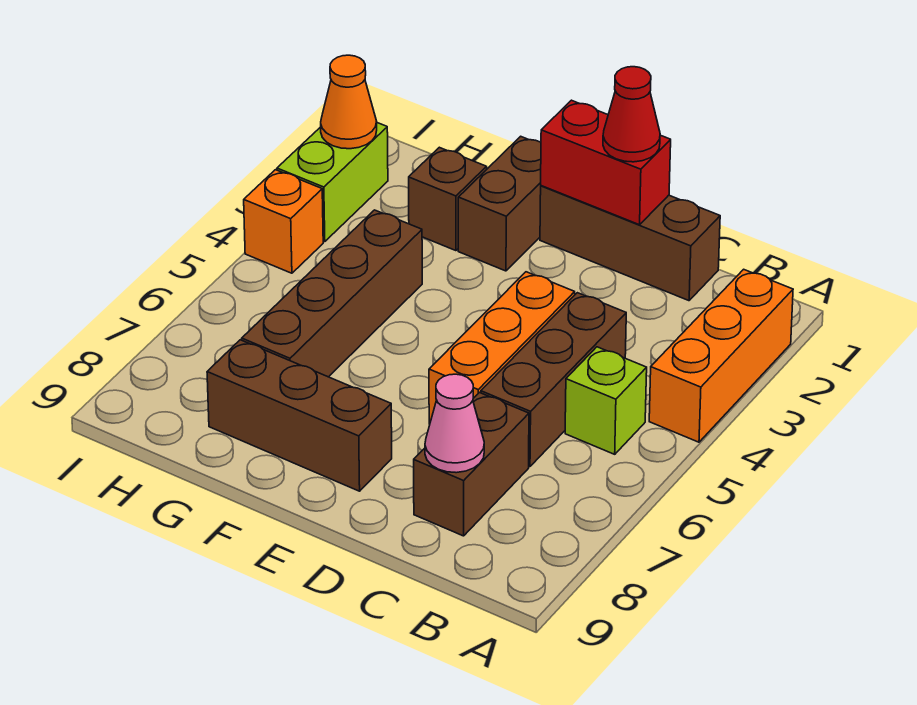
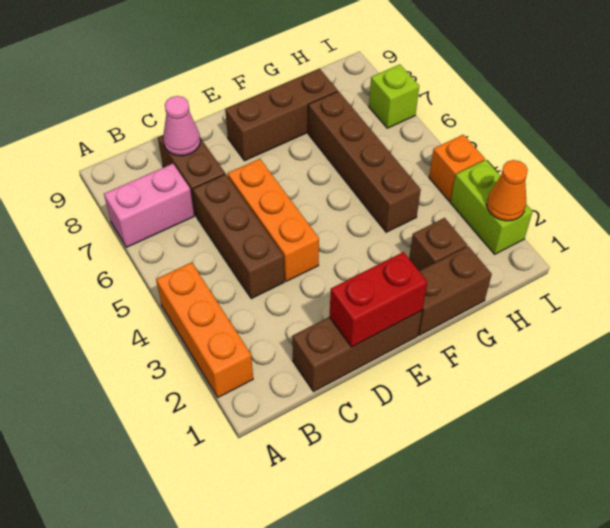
none -> pink brick A7:B7 level 1
lime brick B5 level 1 -> lime brick I7 level 1
red cone D1 level 3 -> none
brown brick F1:F2 level 1 -> brown brick F1:G1 level 1

